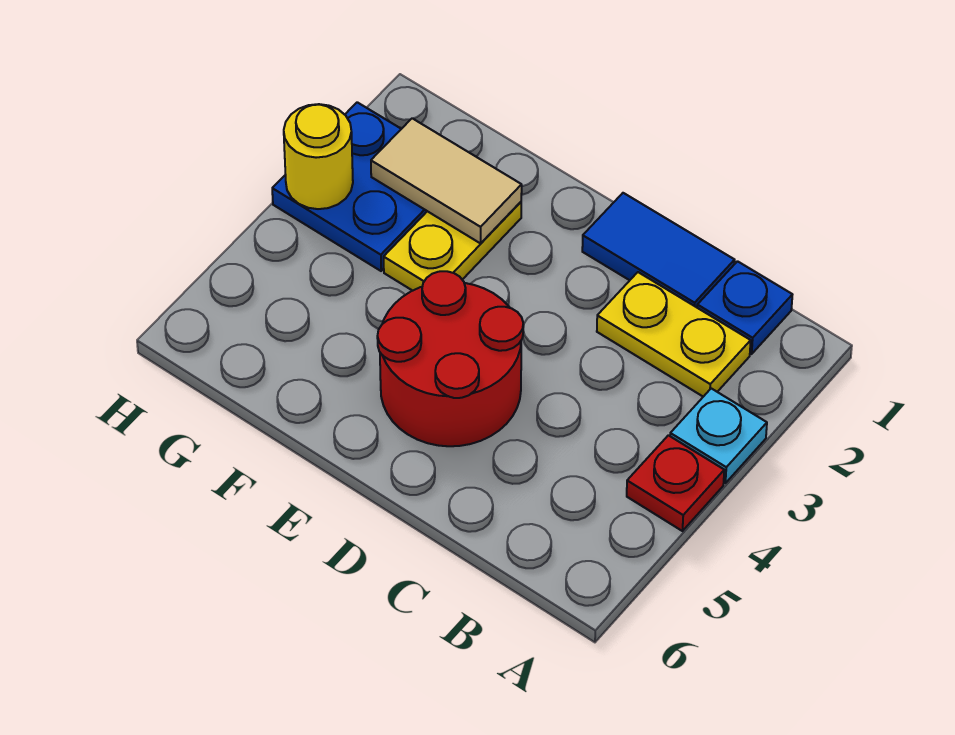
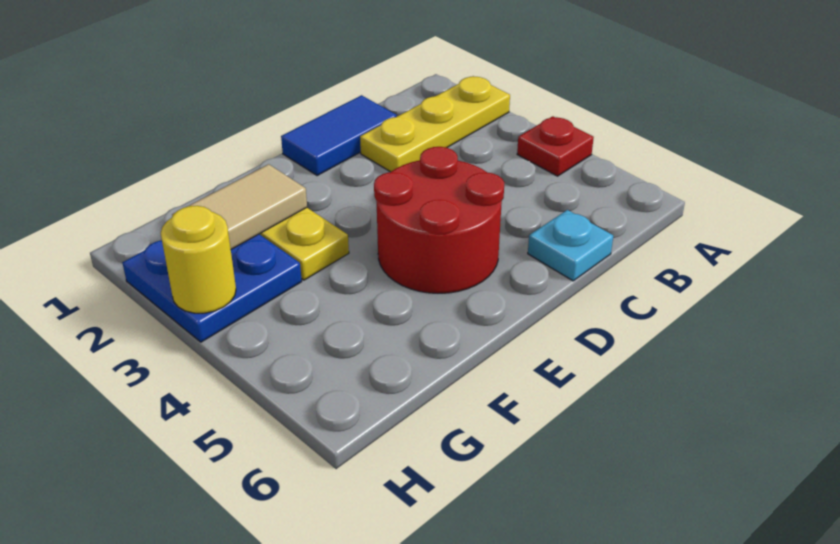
cyan plate A3 level 1 -> cyan plate C6 level 1
blue plate B1 level 1 -> none
yellow plate B2:C2 level 1 -> yellow plate A2:C2 level 1

